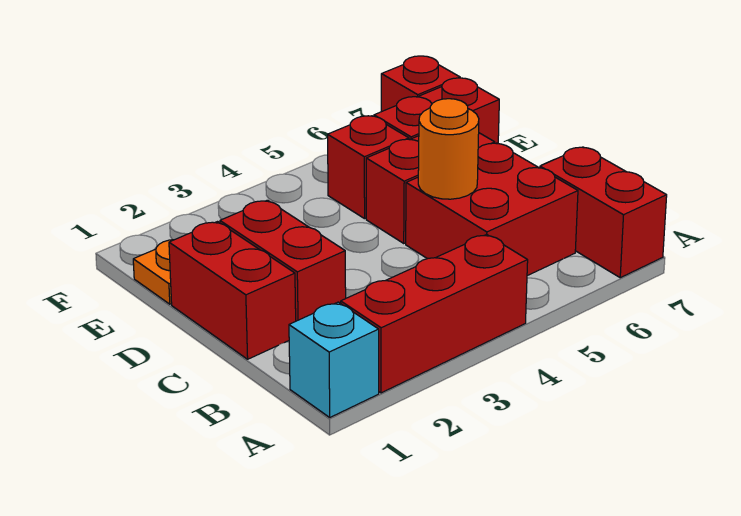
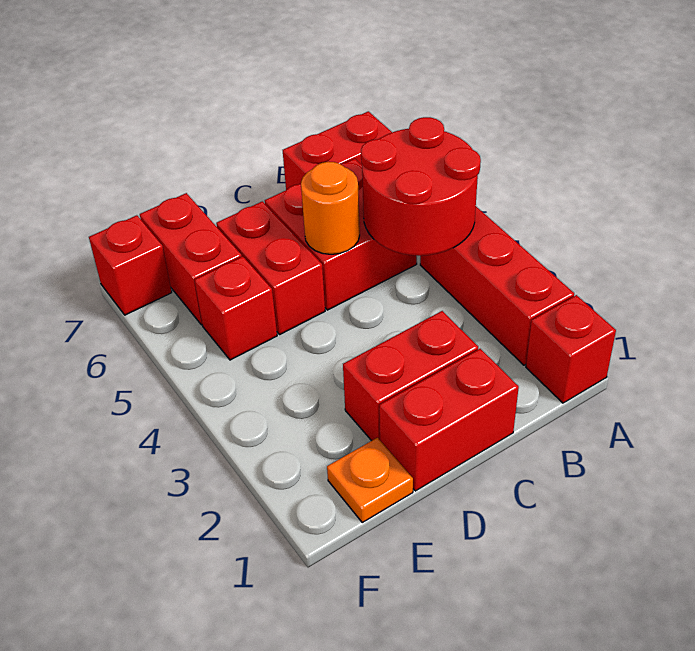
cyan brick A1 level 1 -> red brick A1 level 1
none -> red round brick A4:B5 level 2

